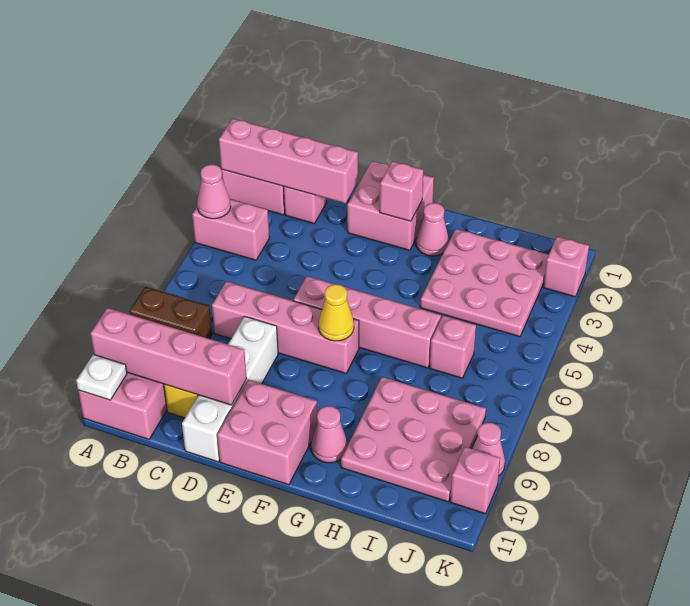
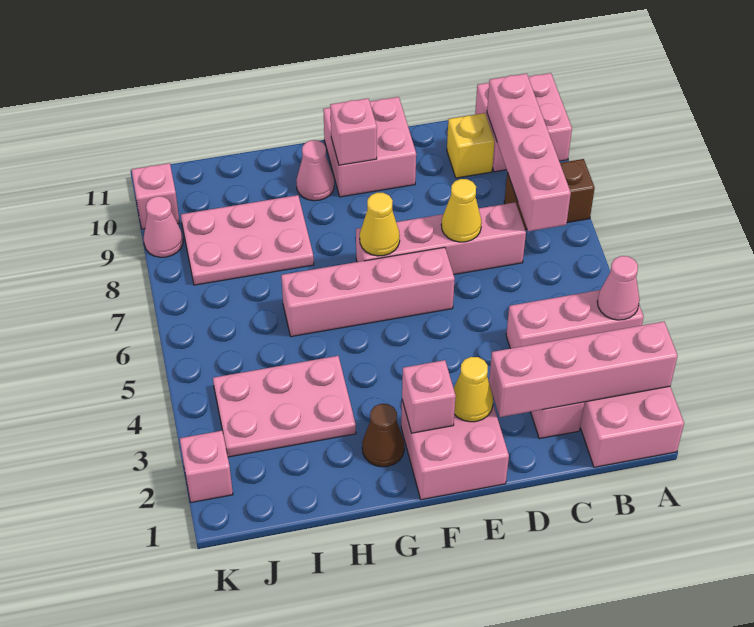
pink brick A4:B4 level 1 -> pink brick A4:C4 level 1
pink brick A10:D10 level 2 -> pink brick B7:B10 level 2
white plate A11 level 2 -> none
none -> yellow cone D7 level 2
white brick D8:D11 level 1 -> none
none -> yellow cone E2 level 2
pink cone G2 level 1 -> brown cone G2 level 1
pink plate H2:J4 level 1 -> pink plate H3:J4 level 1
pink plate H8:J10 level 1 -> pink plate H8:J9 level 1
pink brick I6 level 1 -> pink brick F10 level 2

